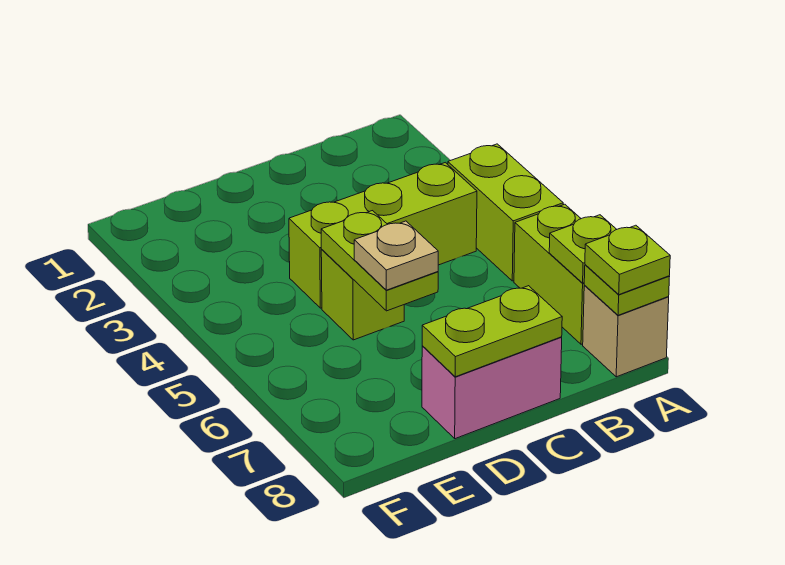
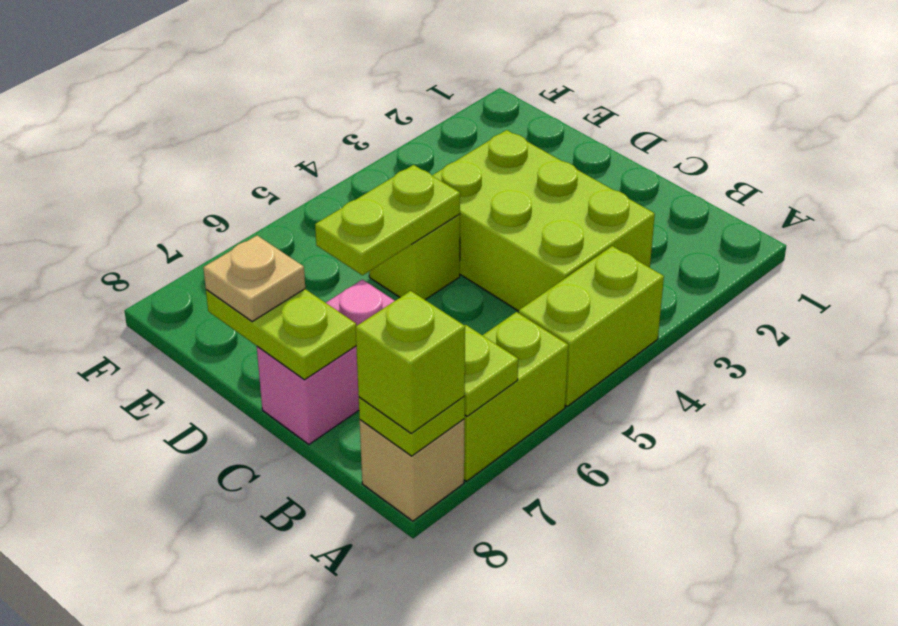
lime plate A8 level 3 -> lime brick A8 level 3
lime brick B4:D4 level 1 -> lime brick B3:D4 level 1
pink brick C8:D8 level 1 -> pink brick C7:C8 level 1
tan plate D6 level 3 -> tan plate D8 level 3

